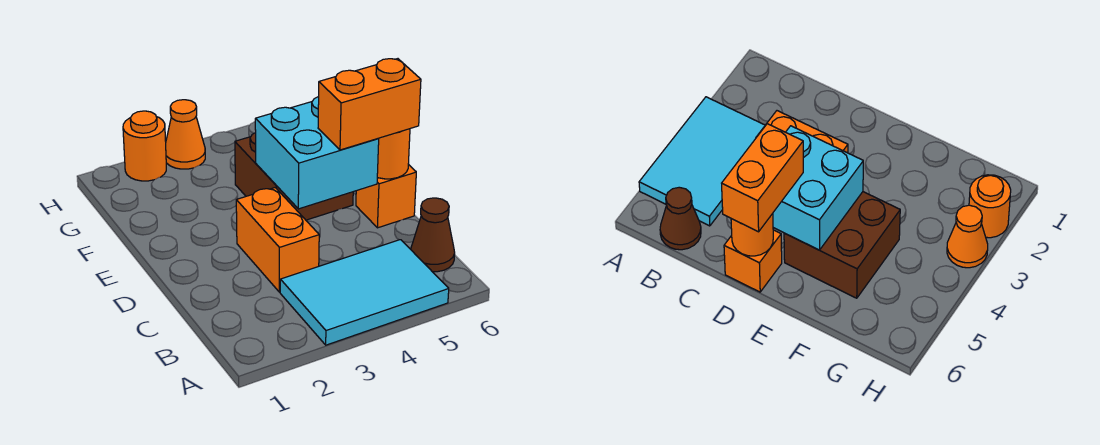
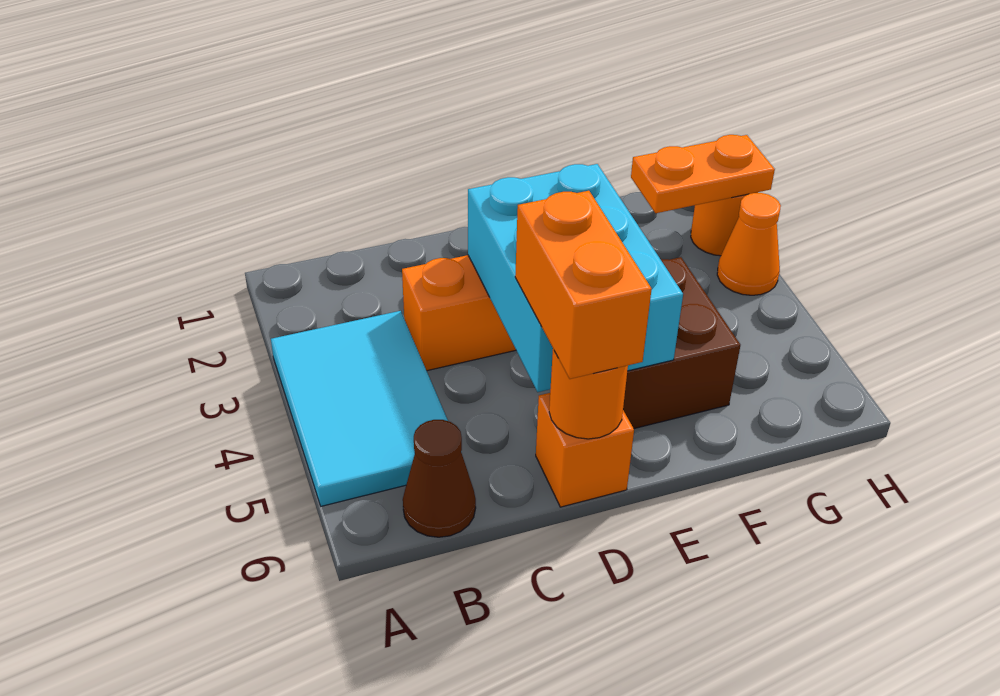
cyan brick D4:E5 level 2 -> cyan brick D3:E5 level 2
none -> orange plate G2:H2 level 2

